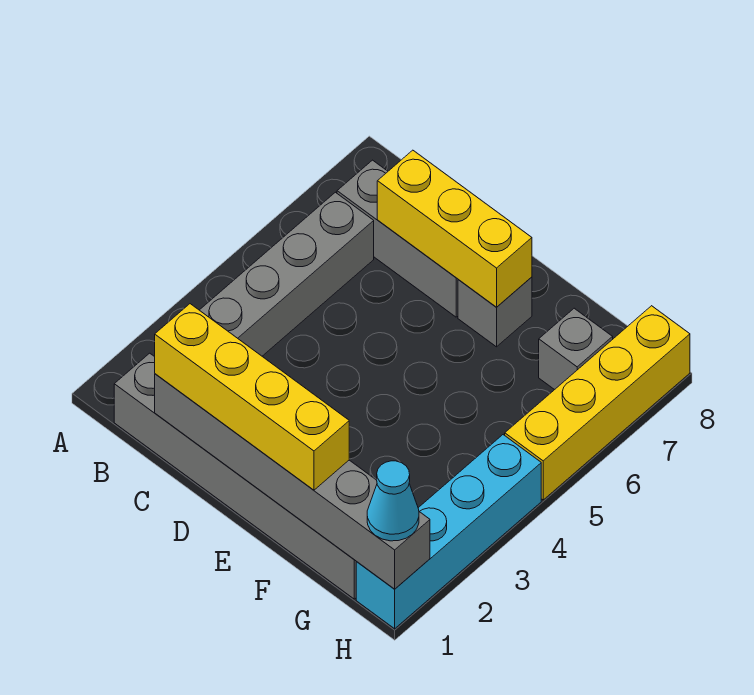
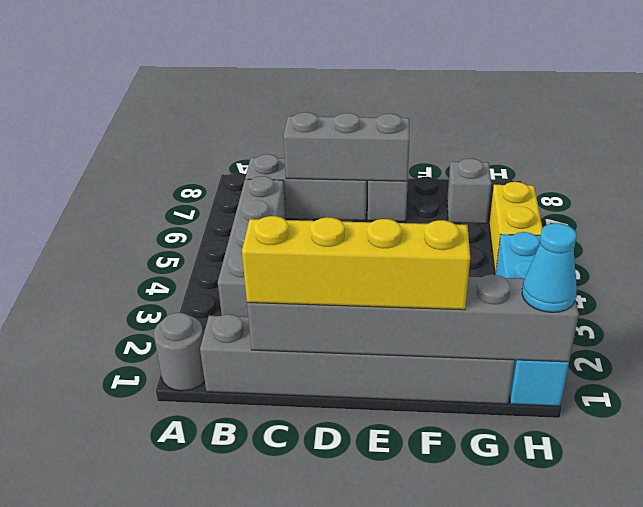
none -> grey round brick A1 level 1
yellow brick C7:E7 level 2 -> grey brick C7:E7 level 2
yellow brick H5:H8 level 1 -> yellow brick H5:H6 level 1

